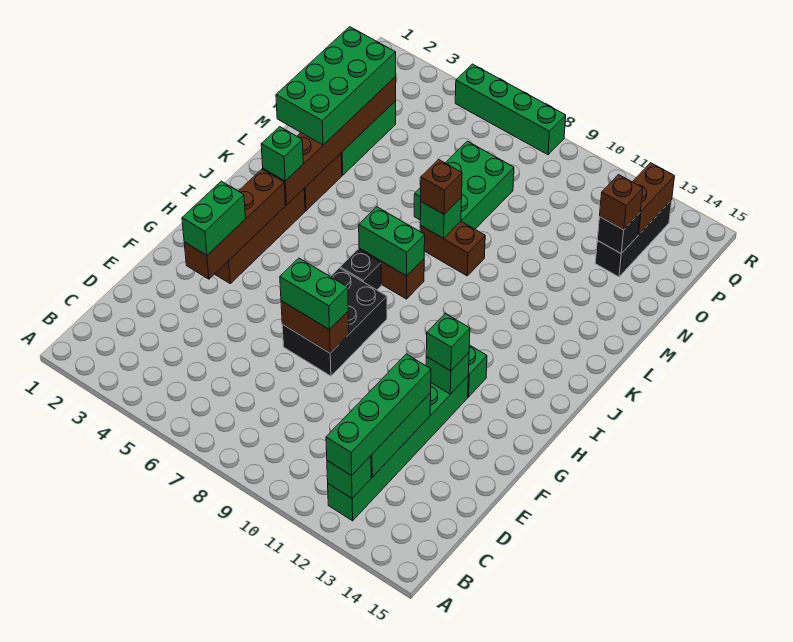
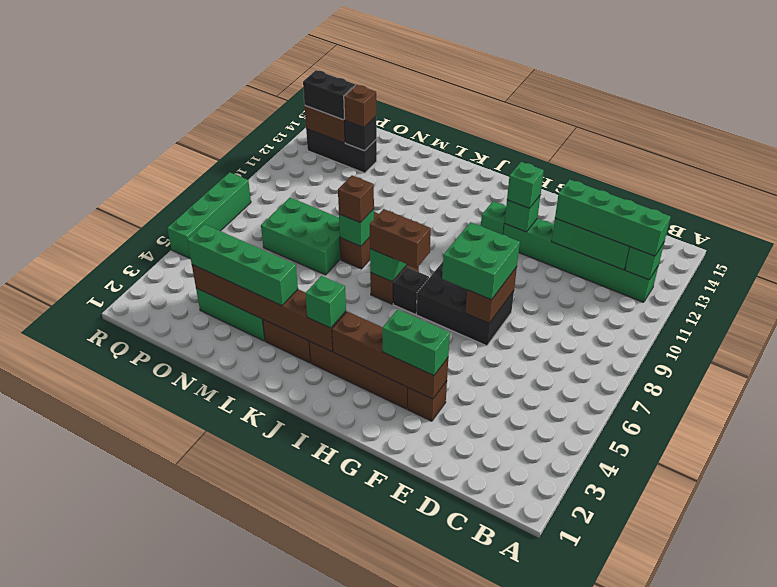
none -> brown brick F3 level 1
green brick F7:F8 level 3 -> green brick F7:G8 level 3
none -> brown brick I7:J7 level 3
green brick L2:O3 level 3 -> green brick L3:O3 level 3
none -> black brick P13:Q13 level 3

